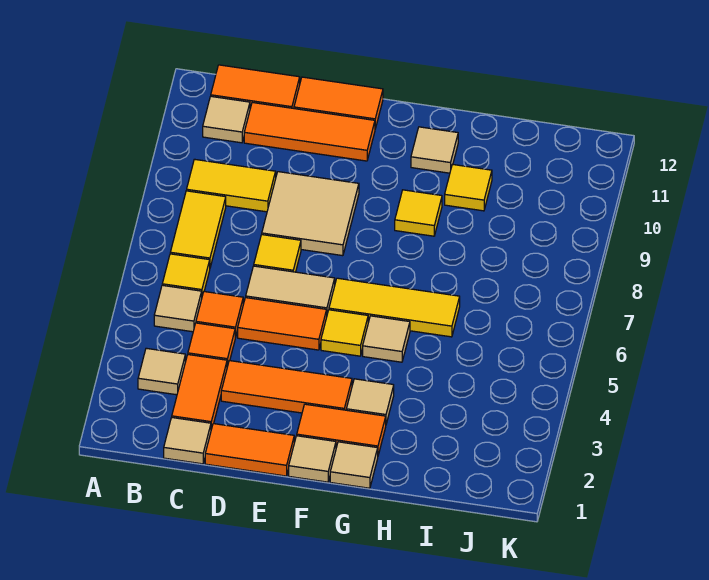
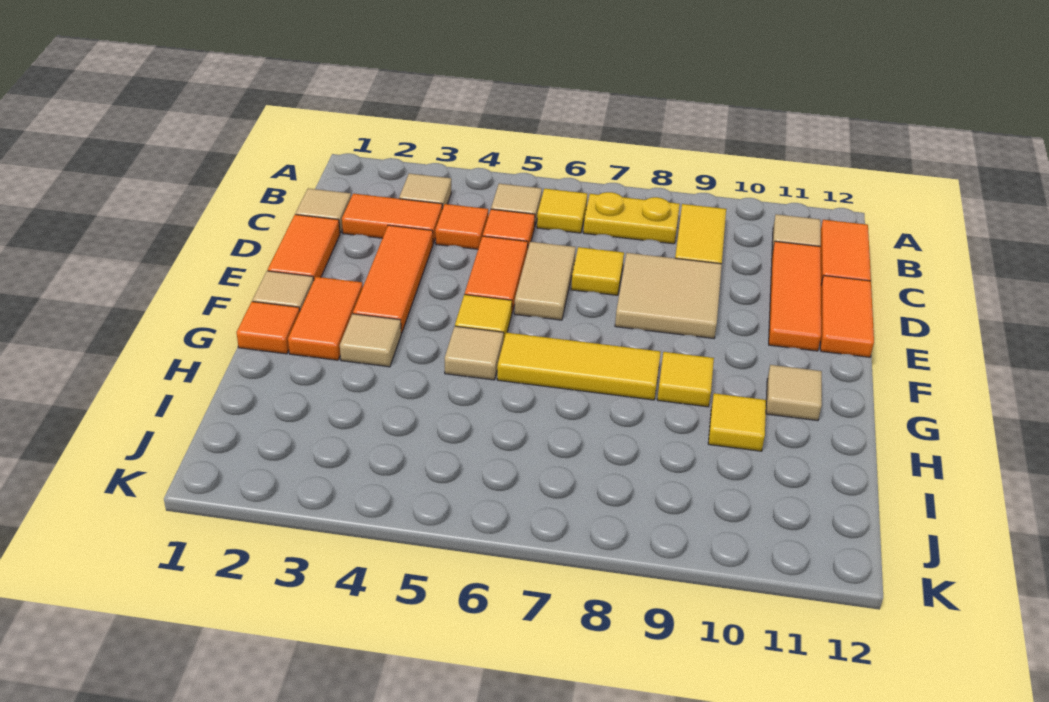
yellow tile B7:B8 level 1 -> yellow plate B7:B8 level 1
yellow tile F6:H6 level 1 -> yellow tile G6:G8 level 1
tan tile G1 level 1 -> orange tile G1 level 1

